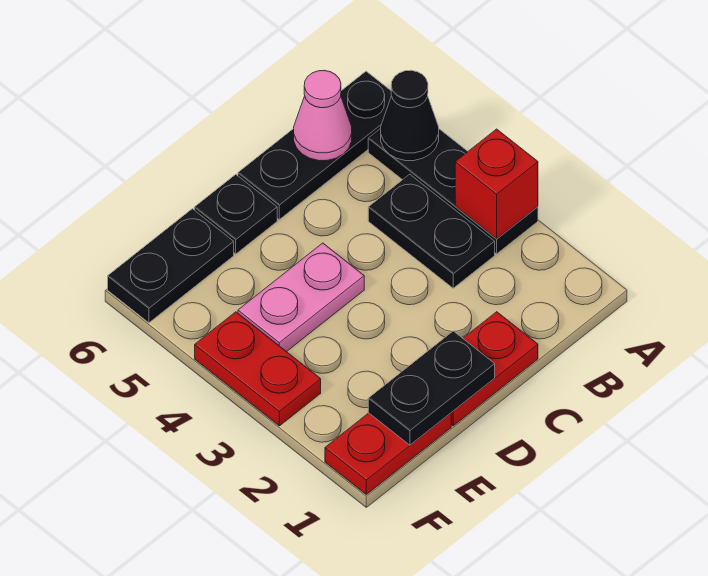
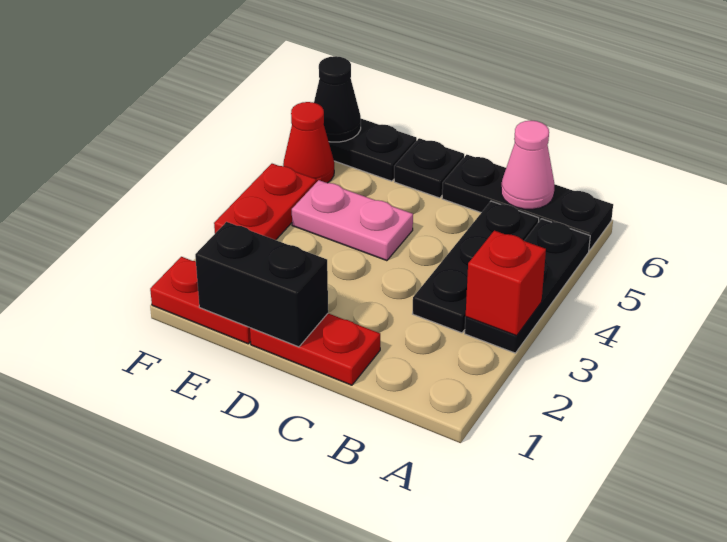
black cone A5 level 2 -> black cone F6 level 2
black plate B3:B4 level 1 -> black plate B3:B5 level 1
black plate D1:E1 level 2 -> black brick D1:E1 level 2
none -> red cone F5 level 1

